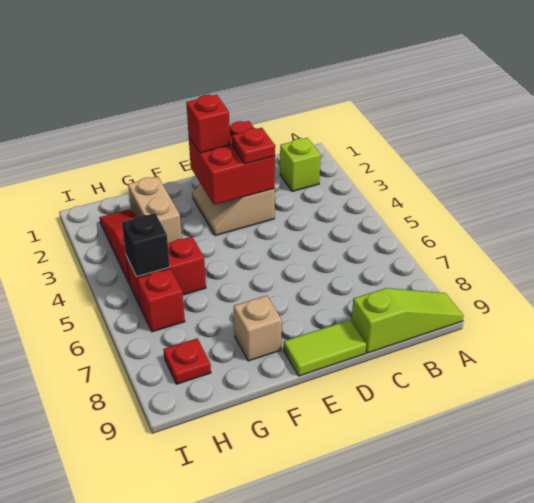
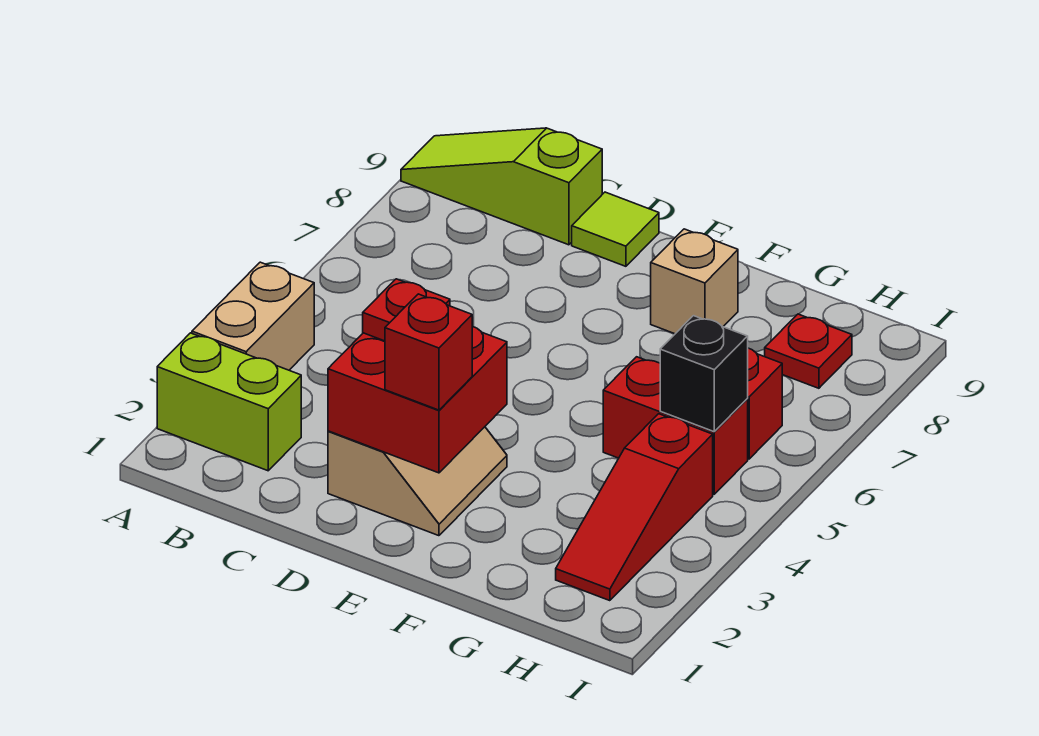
lime brick B2 level 1 -> lime brick A2:B2 level 1
lime tile D9:E9 level 1 -> lime tile D9 level 1
tan brick G2:G3 level 1 -> tan brick A3:A4 level 1

